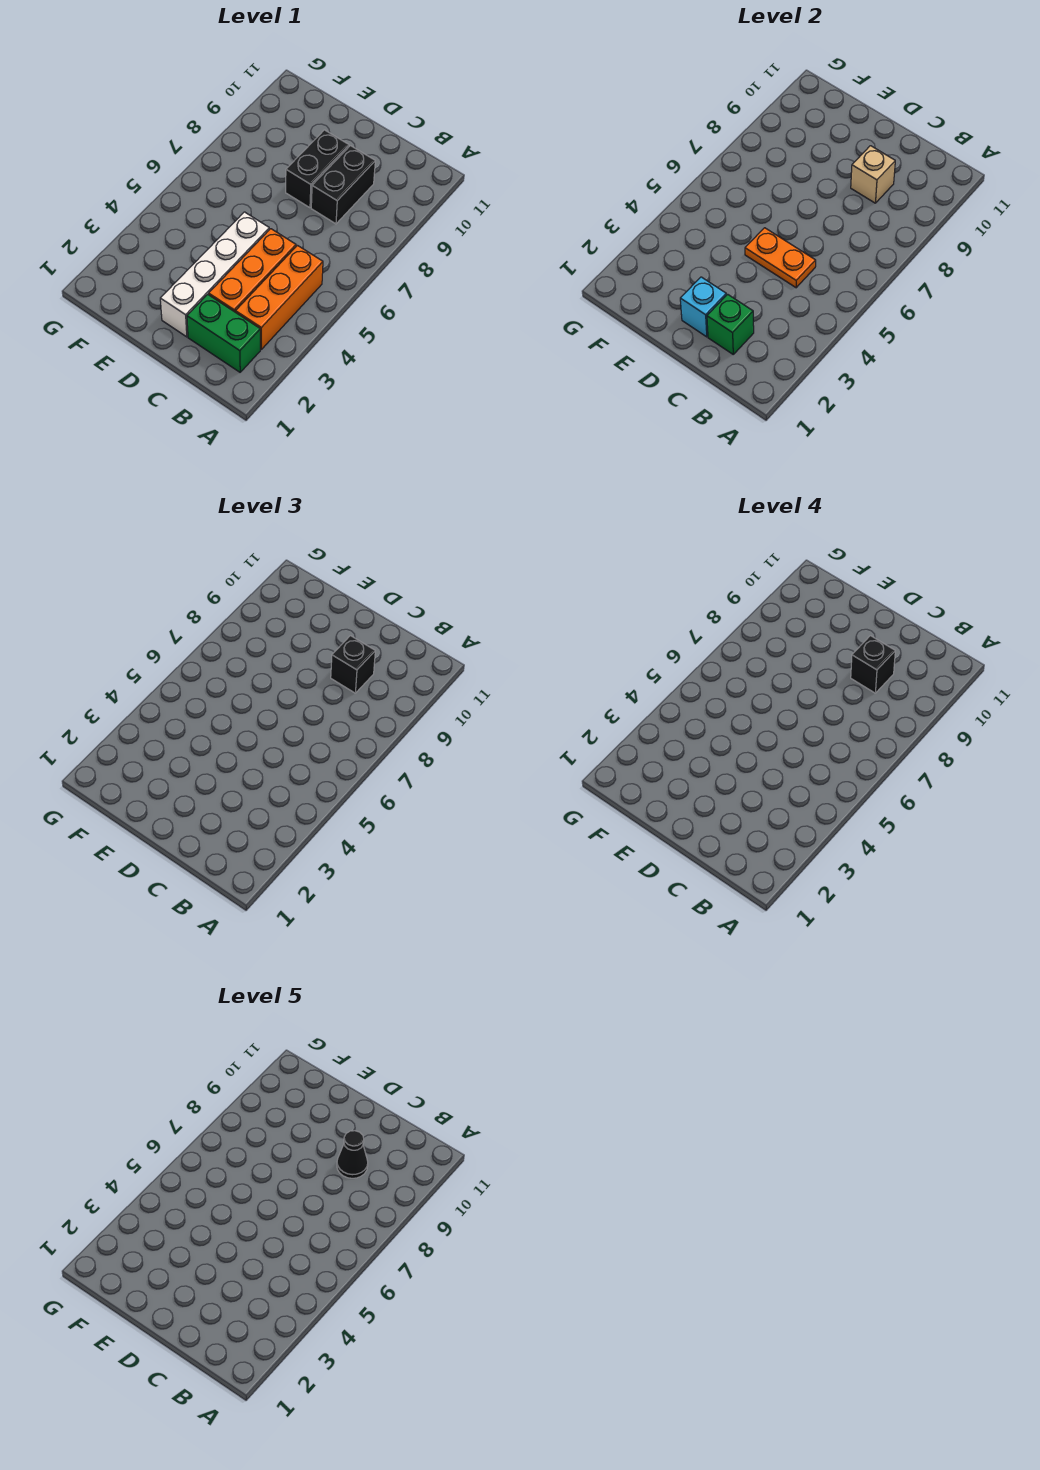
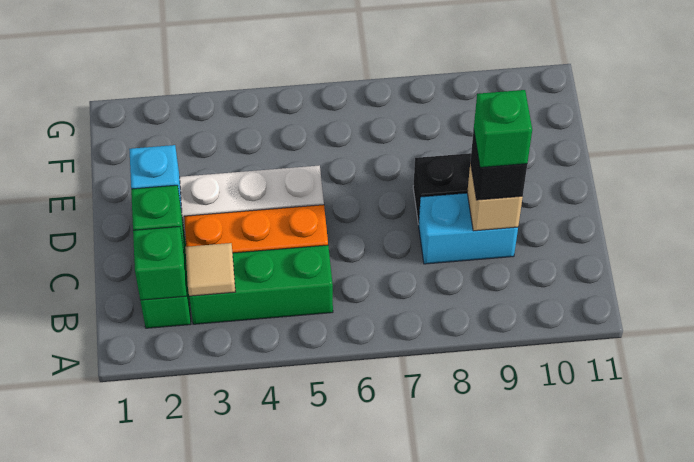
none -> green brick B2 level 2
orange brick B3:B5 level 1 -> green brick B3:B5 level 1
none -> tan tile B3 level 2
orange plate C5:D5 level 2 -> none
black brick C8:C9 level 1 -> cyan brick C8:C9 level 1
black brick C9 level 4 -> green brick C9 level 4
black cone C9 level 5 -> none

